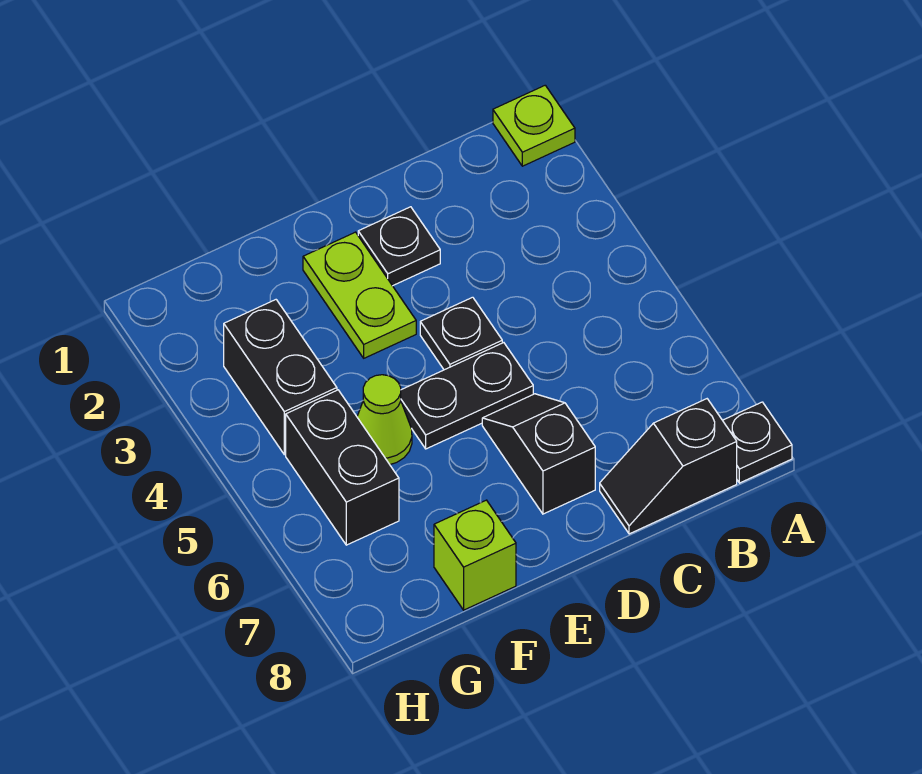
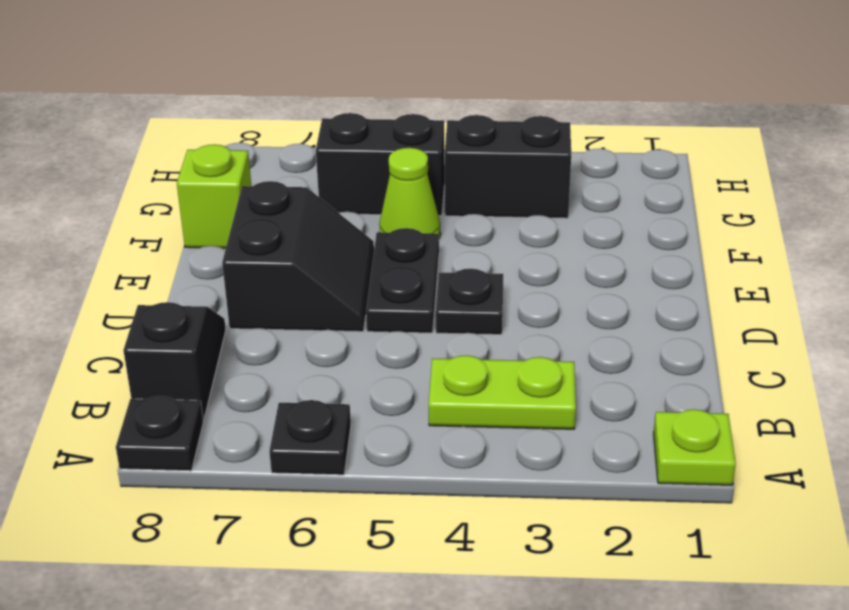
black plate D2 level 1 -> black plate A6 level 1
black slope D6:D7 level 1 top 7 -> black slope D6:E7 level 1 top 7
lime plate E2:E3 level 1 -> lime plate B3:B4 level 1

